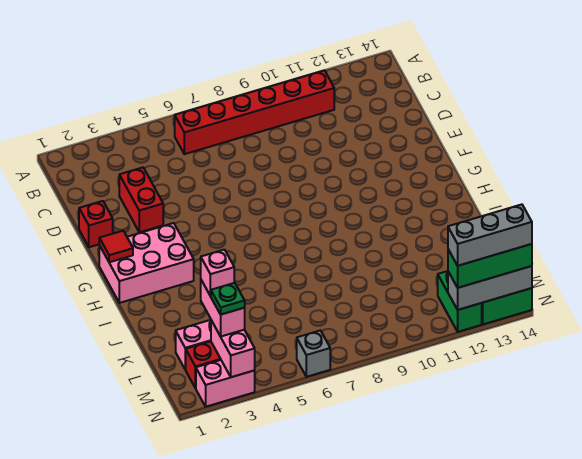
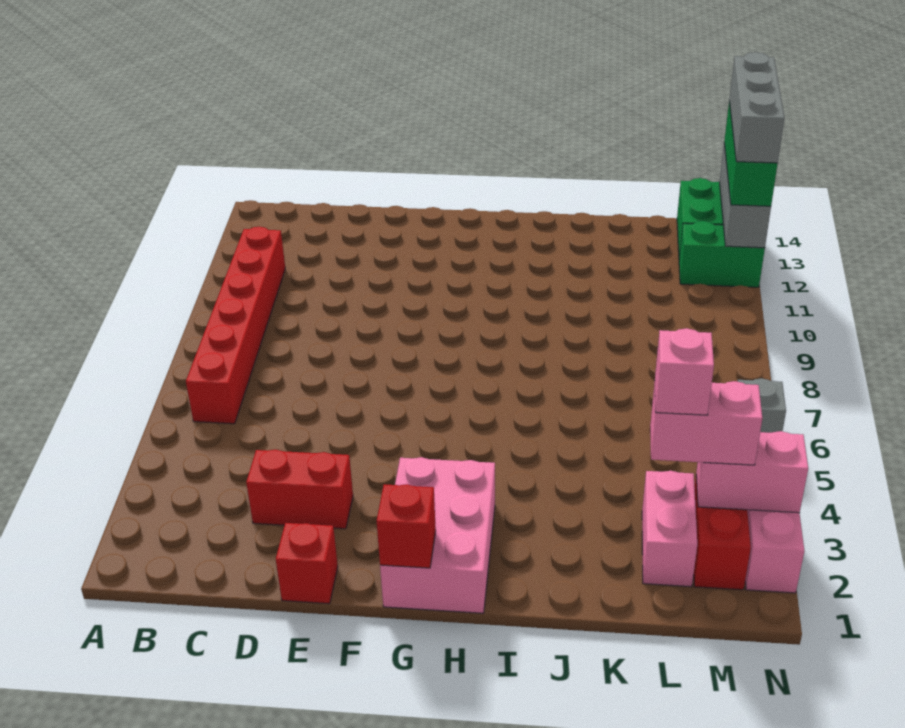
red tile G1 level 2 -> red brick G1 level 2
green plate M3 level 4 -> none

